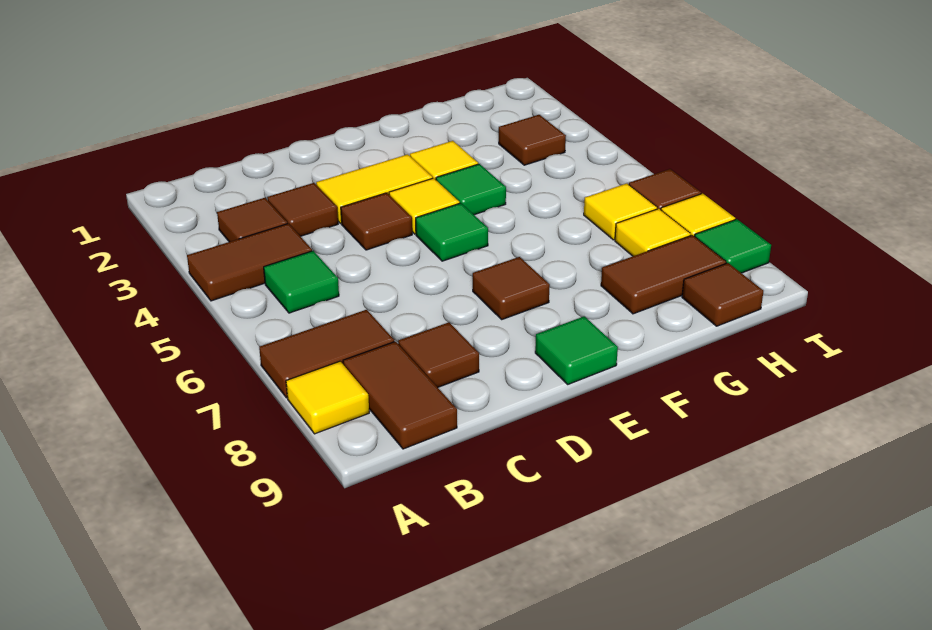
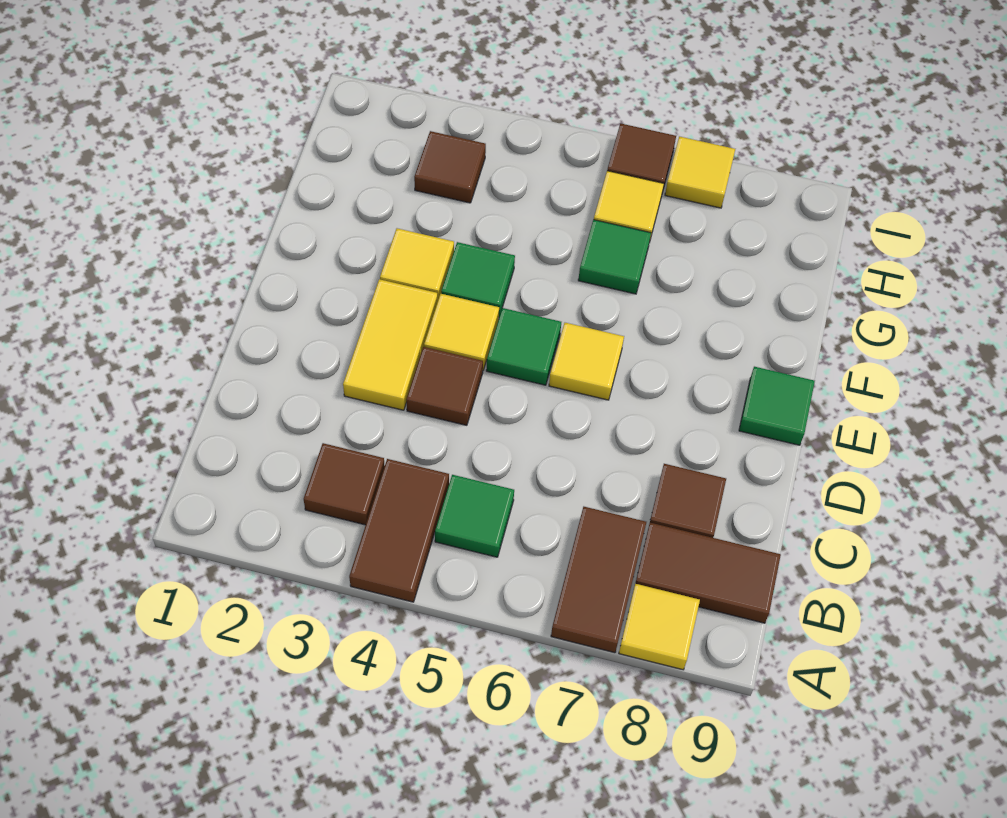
brown tile C3 level 1 -> none
brown tile E7 level 1 -> none
brown tile G8:H8 level 1 -> none
yellow tile H7 level 1 -> yellow tile E6 level 1
brown tile H9 level 1 -> none
green tile I8 level 1 -> green tile G6 level 1

